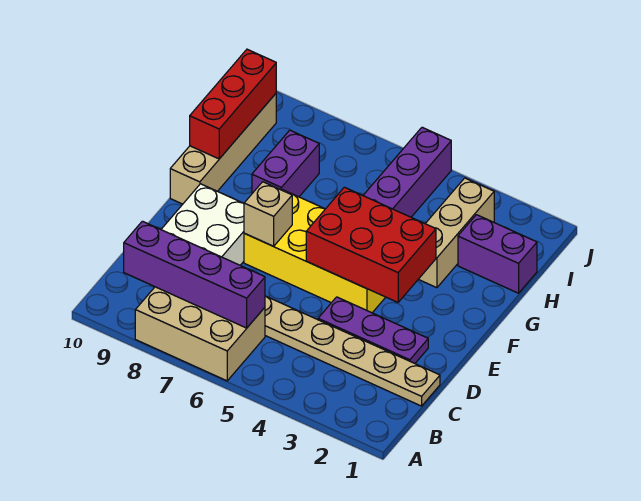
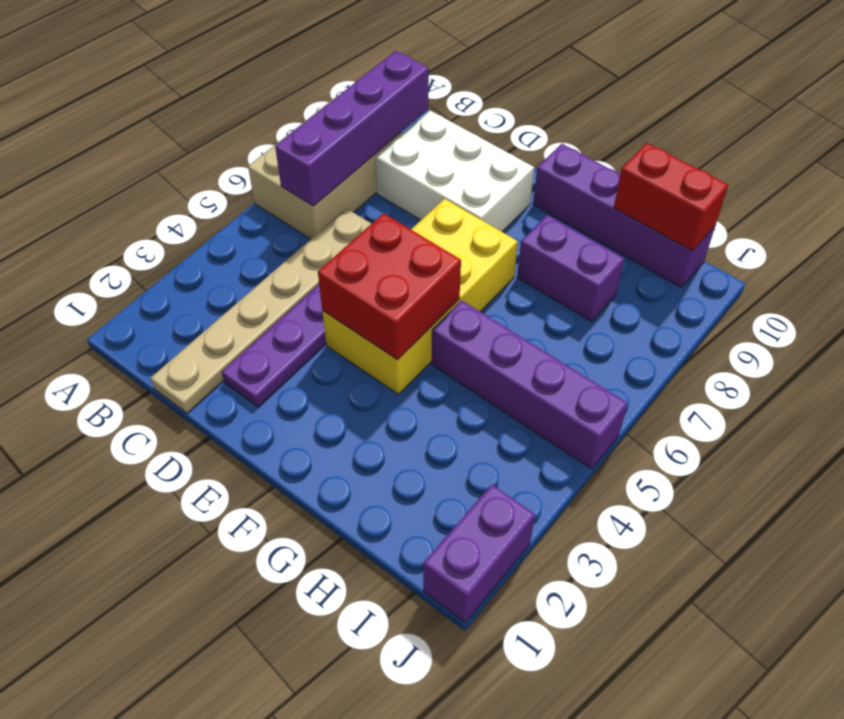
red brick E3:F5 level 2 -> red brick E4:F5 level 2
tan brick E7 level 2 -> none
tan brick F10:I10 level 1 -> purple brick F10:I10 level 1
tan brick G3:I3 level 1 -> none
red brick G10:I10 level 2 -> red brick H10:I10 level 2
purple brick H1:H2 level 1 -> purple brick J1:J2 level 1

